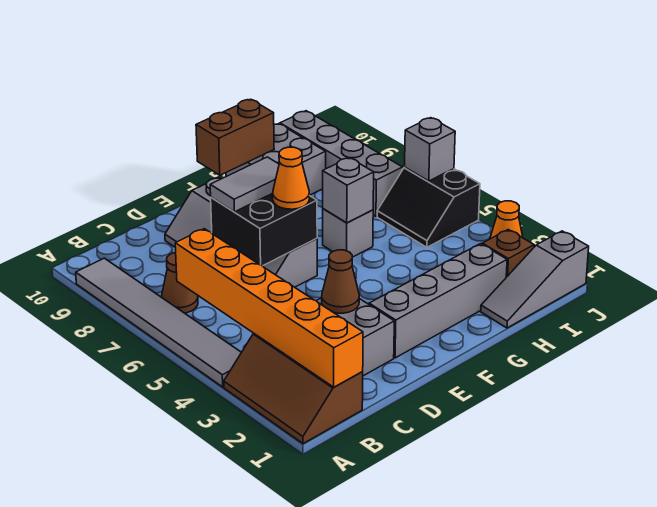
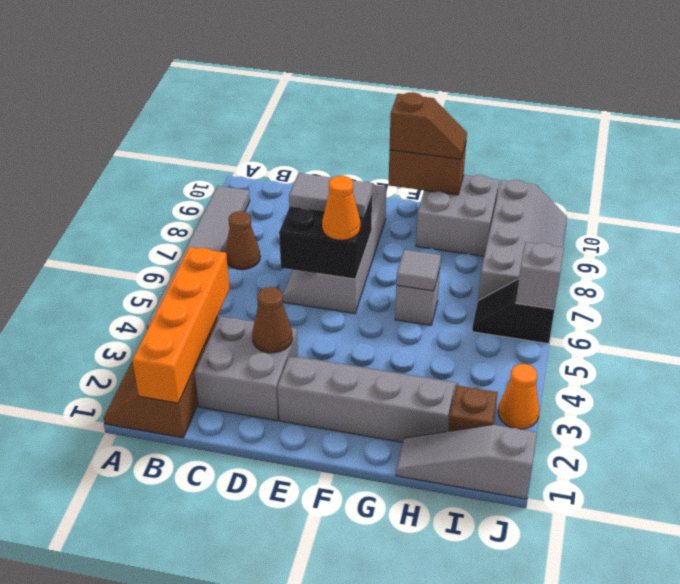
orange brick B1:B6 level 2 -> orange brick B1:B4 level 2
none -> brown slope F10:G10 level 3 top F
grey brick G6 level 2 -> grey tile G6 level 2
black slope I5:J6 level 1 top J -> black slope I6:J6 level 1 top J

